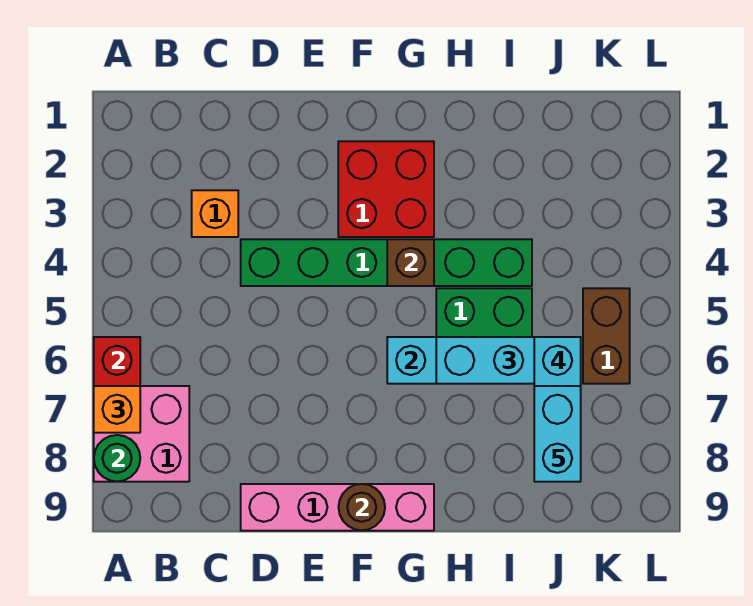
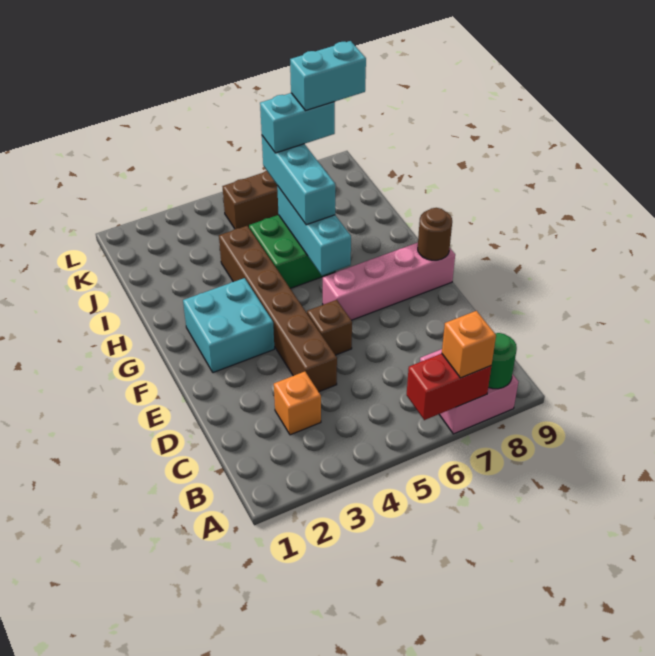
green brick D4:I4 level 1 -> brown brick D4:I4 level 1
pink brick D9:G9 level 1 -> pink brick F6:F9 level 1
red brick F2:G3 level 1 -> cyan brick F2:G3 level 1
brown brick G4 level 2 -> brown brick E5 level 1

